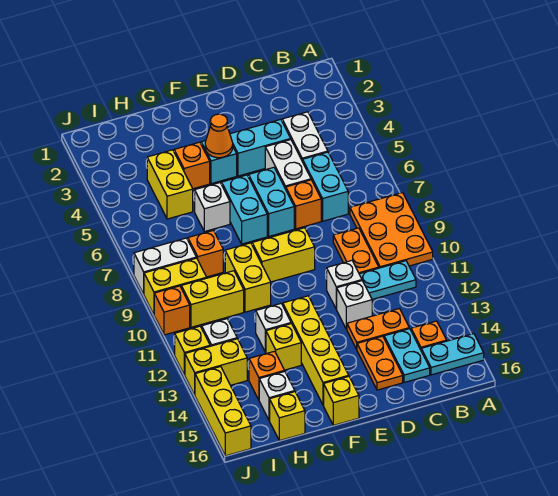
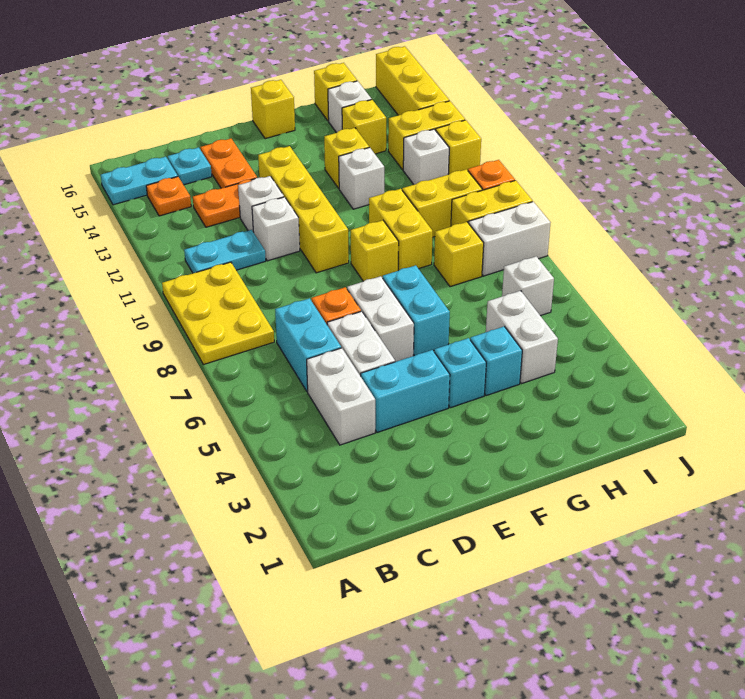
orange plate A8:B10 level 1 -> yellow plate A8:B10 level 1
orange plate C9:C10 level 1 -> none
cyan plate C14:C15 level 1 -> cyan plate C15 level 1
cyan brick E6:E7 level 1 -> white brick E6:E7 level 1
yellow brick E9:F9 level 1 -> yellow brick F9 level 1
orange cone F4 level 2 -> none
yellow brick F12:F15 level 1 -> yellow brick E10:E13 level 1
orange brick G4 level 1 -> cyan brick G4 level 1
white brick G6 level 1 -> white brick I6 level 1
yellow brick H4:H5 level 1 -> white brick H4:H5 level 1
orange brick H8 level 1 -> yellow brick H8 level 1
orange brick H14 level 1 -> yellow brick H14 level 1

